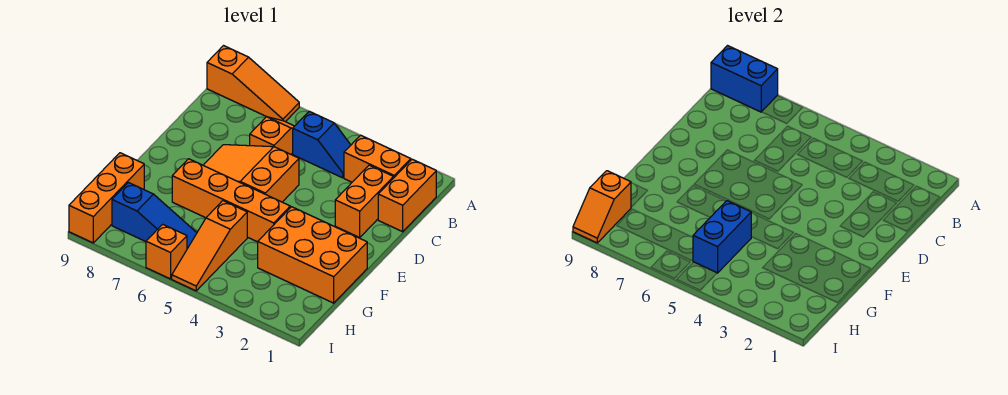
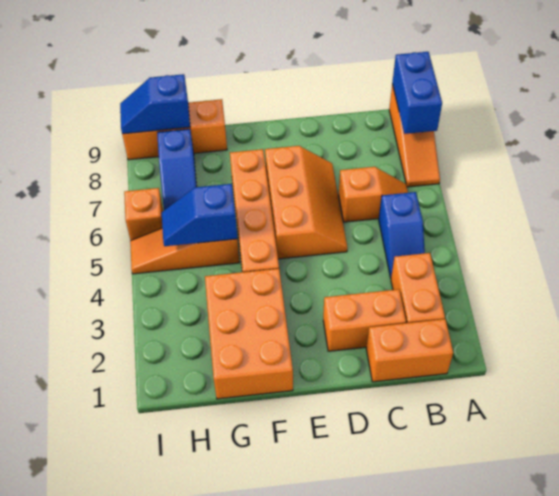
orange slope D5:E7 level 1 top 5 -> orange slope D5:E7 level 1 top E
blue brick G5:H5 level 2 -> blue slope G5:H5 level 2 top G
orange slope H9:I9 level 2 top H -> blue slope H9:I9 level 2 top H

